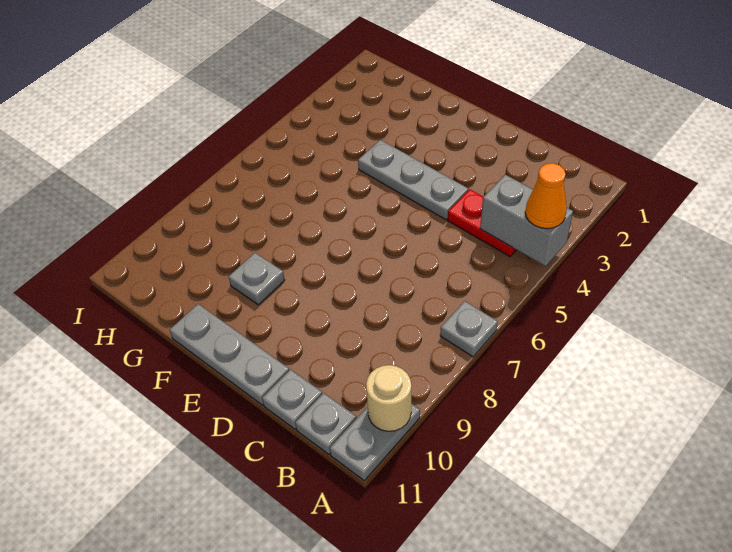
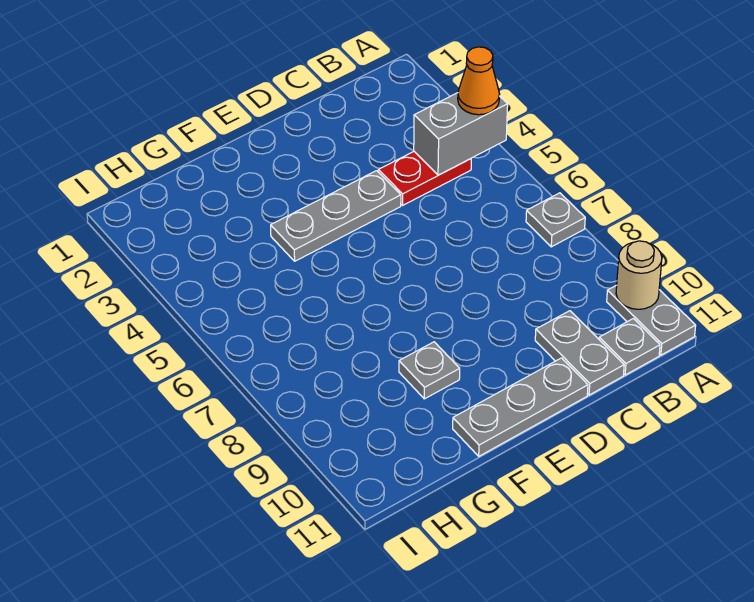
grey plate C11 level 1 -> grey plate C10:C11 level 1

